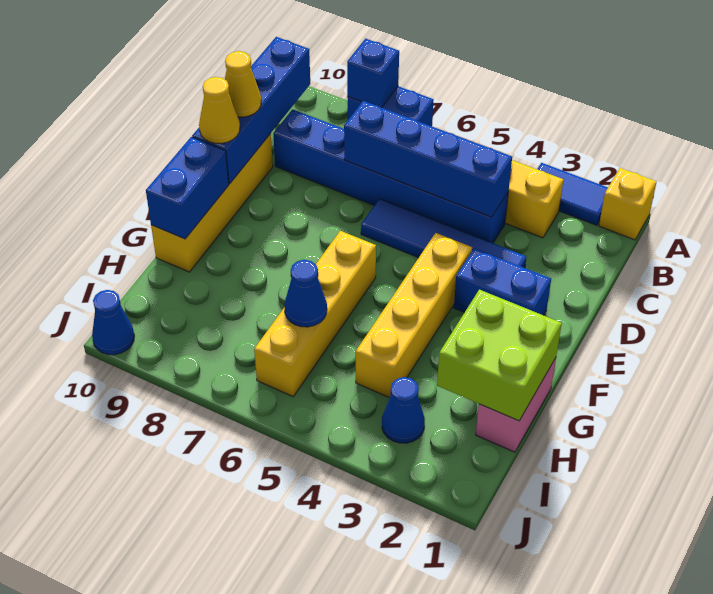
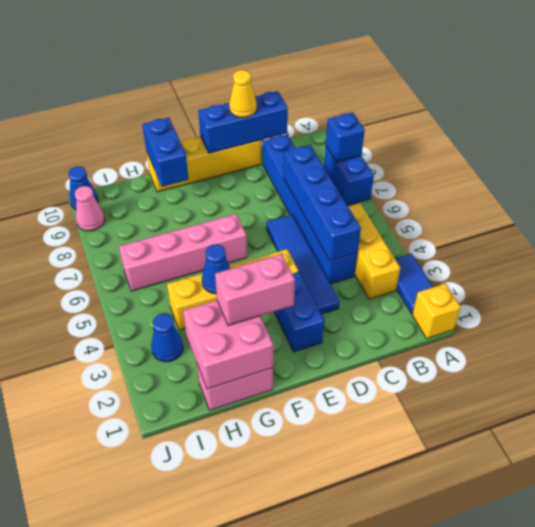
blue brick B10:E10 level 2 -> blue brick C10:E10 level 2
yellow cone E10 level 3 -> none
none -> pink brick F2:G2 level 3
yellow brick F6:I6 level 1 -> pink brick F6:I6 level 1
blue brick F10:G10 level 2 -> blue brick G9:G10 level 2
lime brick G1:H2 level 2 -> pink brick G1:H2 level 2
blue cone H6 level 2 -> blue cone G4 level 2
none -> pink cone J9 level 1

